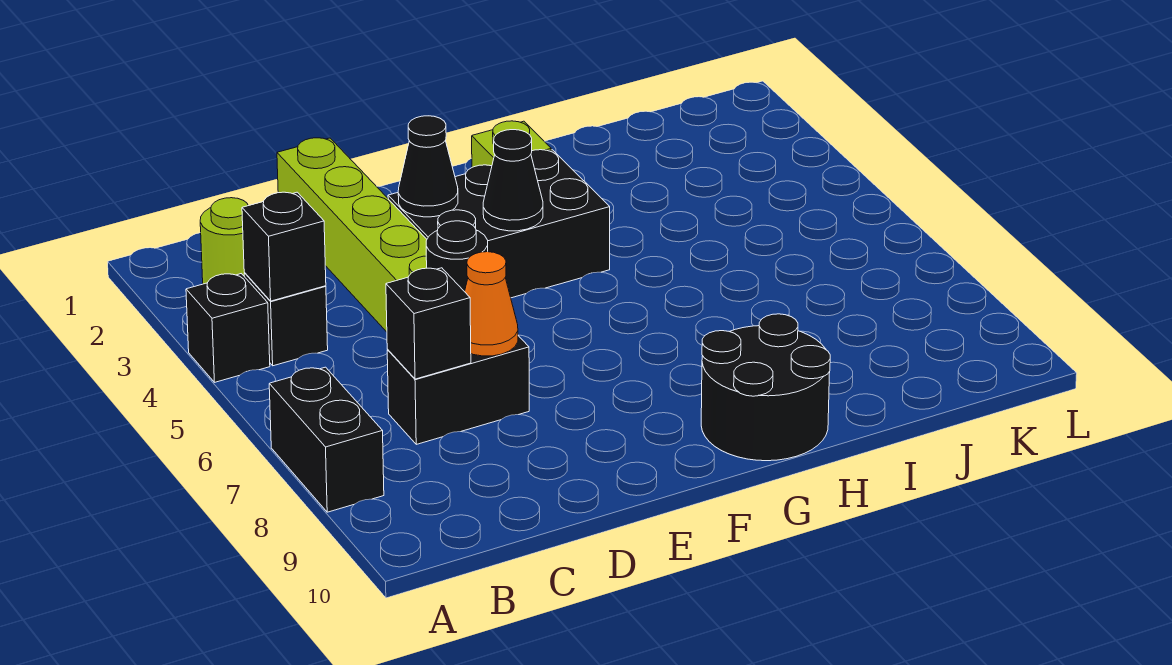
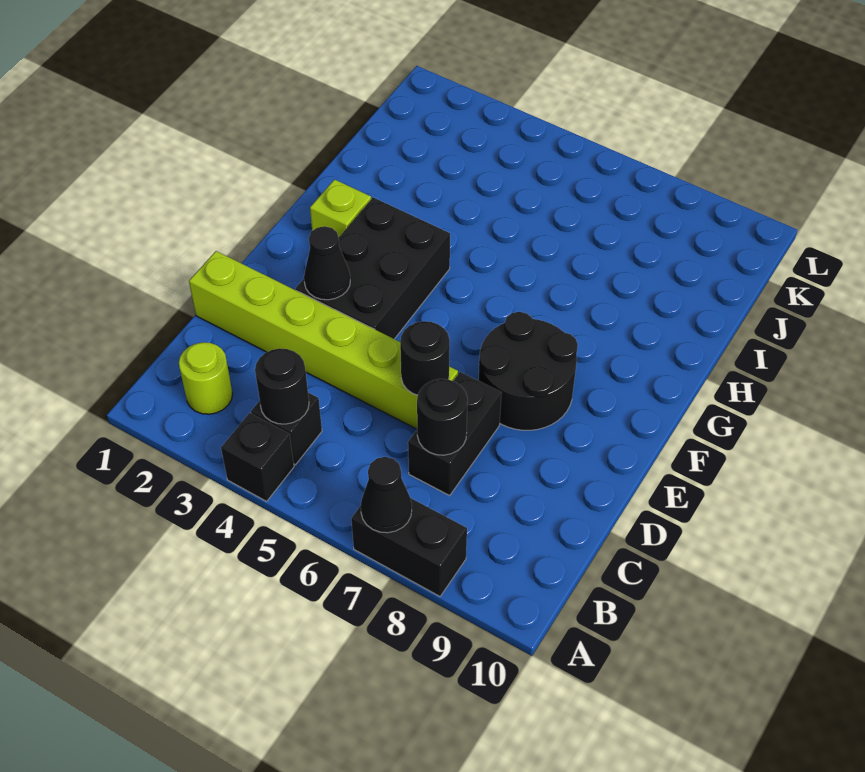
black brick B4 level 2 -> black round brick B4 level 2
black brick C7 level 2 -> black round brick C7 level 2
orange cone D7 level 2 -> none
black cone F4 level 2 -> black cone A7 level 2
black round brick G9:H10 level 1 -> black round brick E7:F8 level 1

